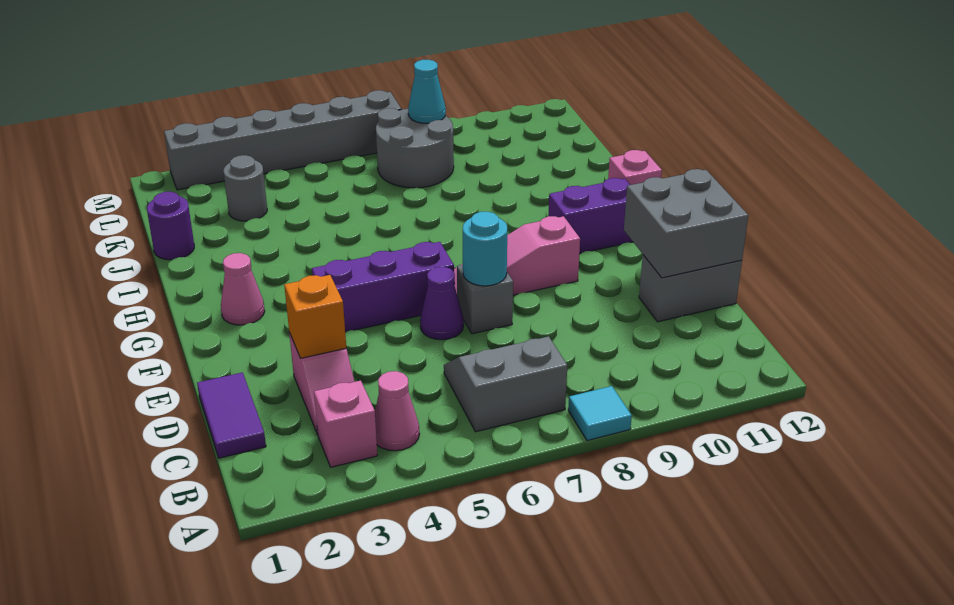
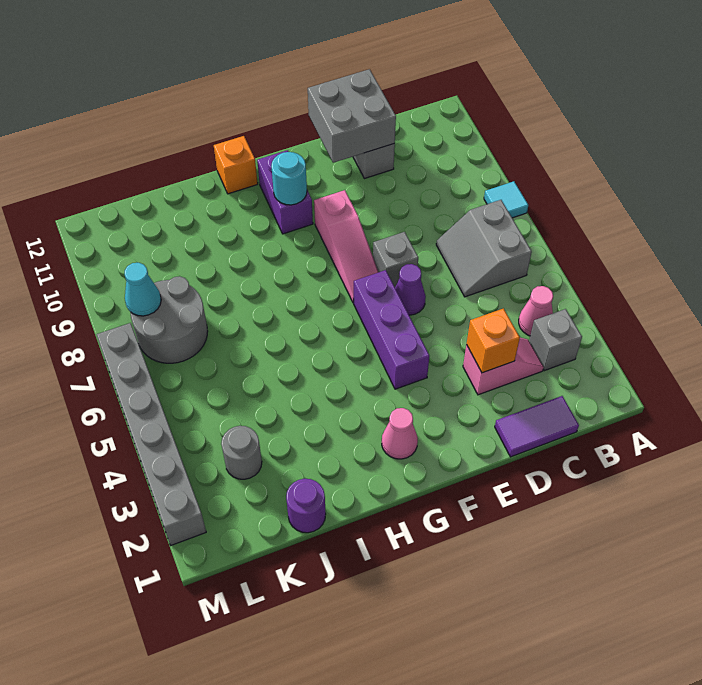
pink brick B3 level 1 -> grey brick B3 level 1
cyan round brick E7 level 2 -> cyan round brick G10 level 2
pink brick H12 level 1 -> orange brick H12 level 1

